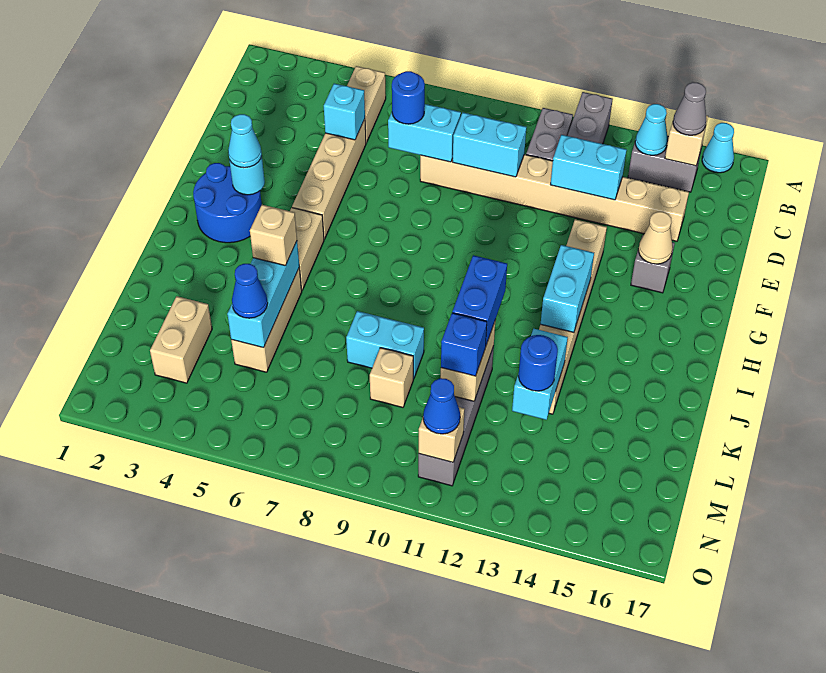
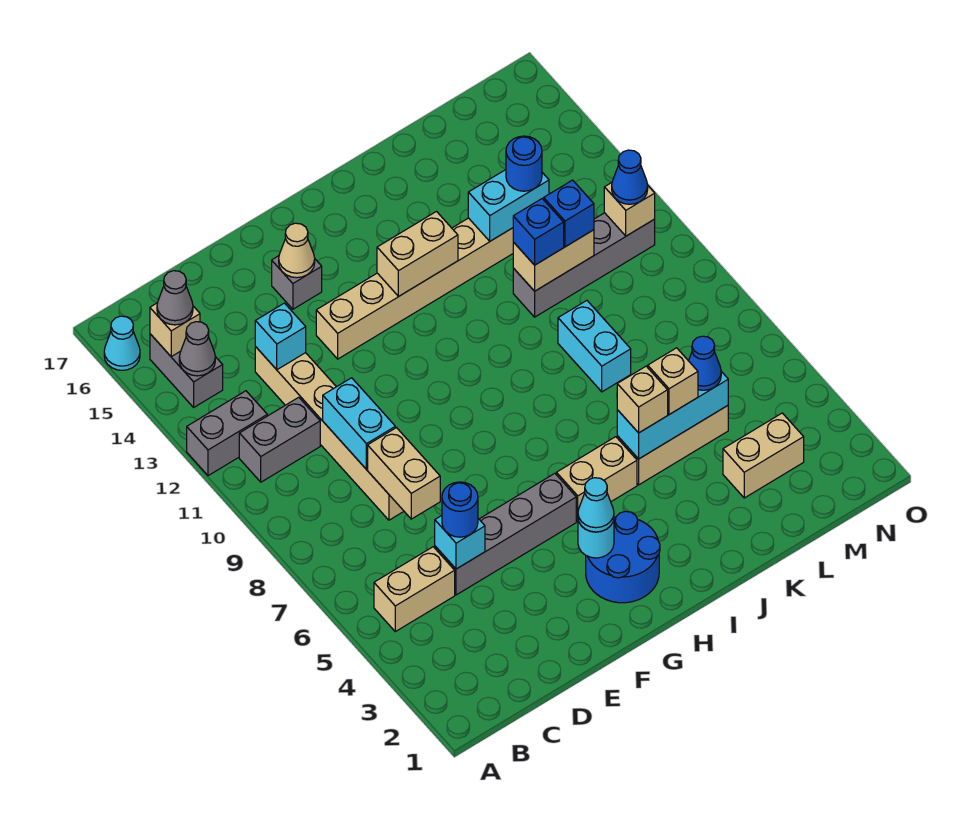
cyan cone B14 level 2 -> grey cone B14 level 2
tan brick D5:G5 level 1 -> grey brick D5:G5 level 1
cyan brick D7:D8 level 2 -> tan brick D7:D8 level 2
blue round brick D7 level 3 -> blue round brick D5 level 3
tan brick D8:D15 level 1 -> tan brick D8:D13 level 1
cyan brick D12:D13 level 2 -> cyan brick D13 level 2
cyan brick H13:I13 level 2 -> tan brick H13:I13 level 2
blue brick J11:K11 level 3 -> blue brick K11 level 3
tan brick L9 level 1 -> tan brick K5 level 3

